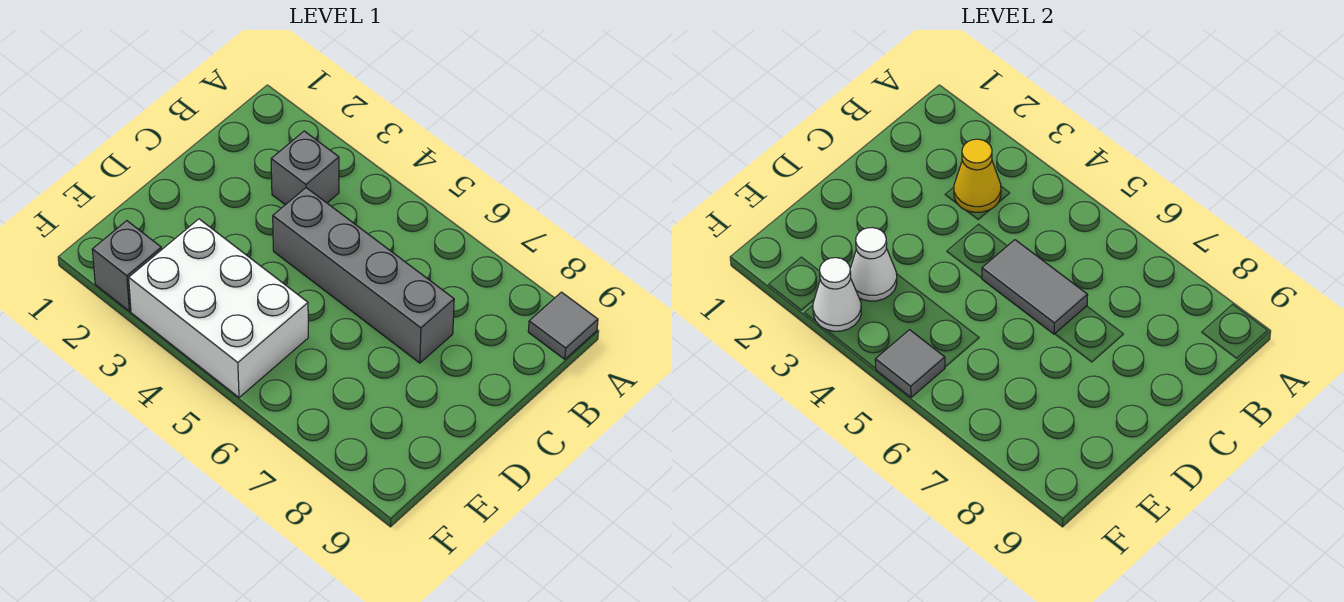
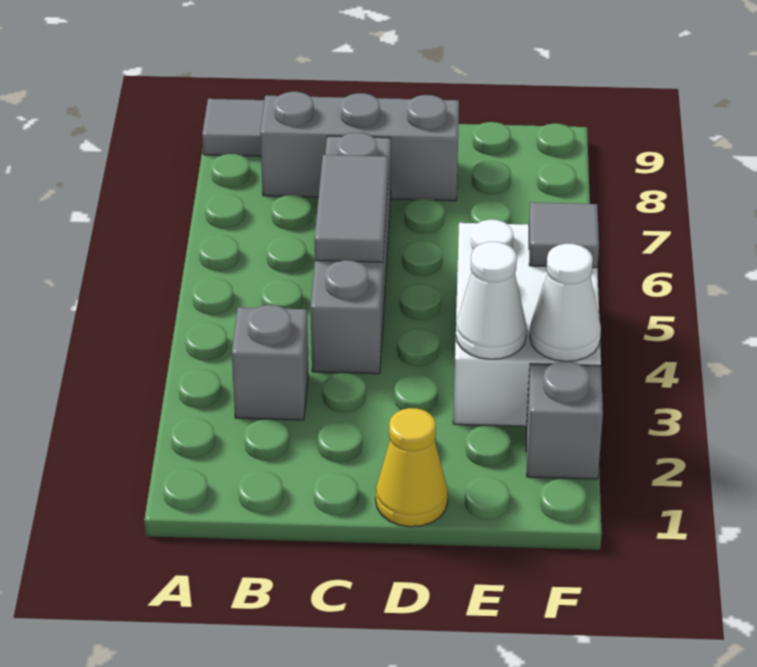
yellow cone B3 level 2 -> yellow cone D1 level 1
none -> grey brick B8:D8 level 1

